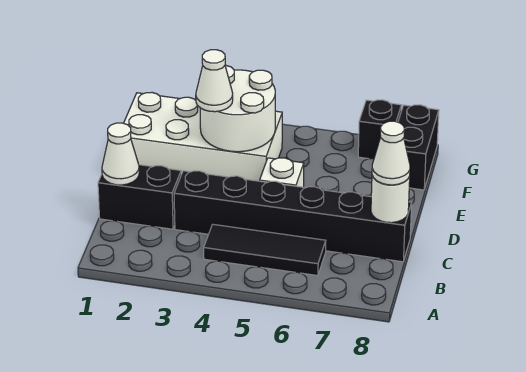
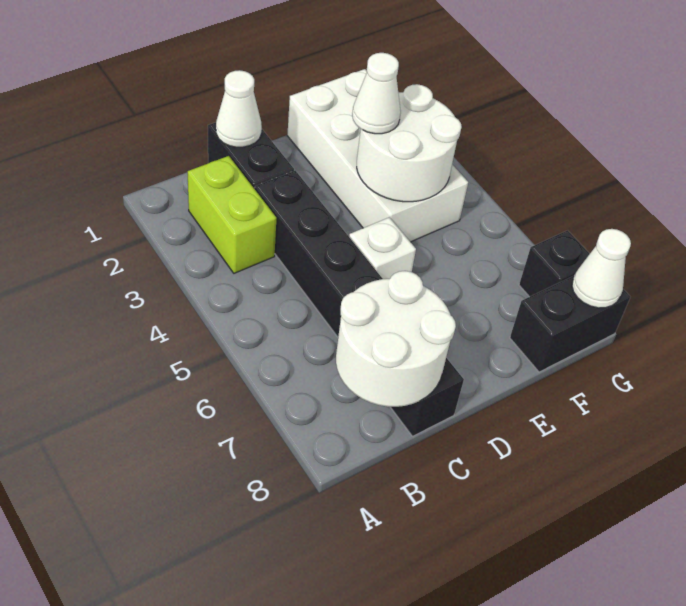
none -> lime brick B2:B3 level 1
black tile B4:B6 level 1 -> none
white round brick C8 level 2 -> white round brick B7:C8 level 2
white cone C8 level 3 -> white cone G8 level 2

